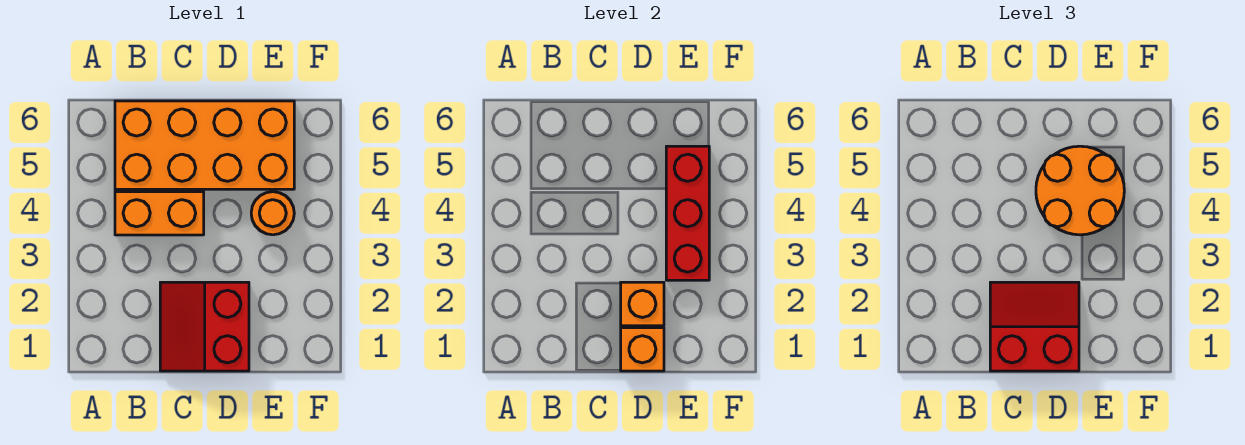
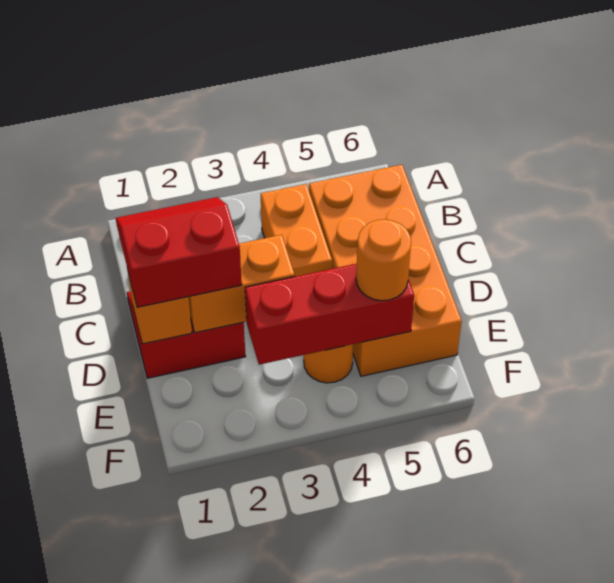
red slope C1:D2 level 3 top 1 -> red slope C1:D2 level 3 top D
orange brick D2 level 2 -> orange brick D2:D3 level 2
orange round brick D4:E5 level 3 -> orange round brick E5 level 3

